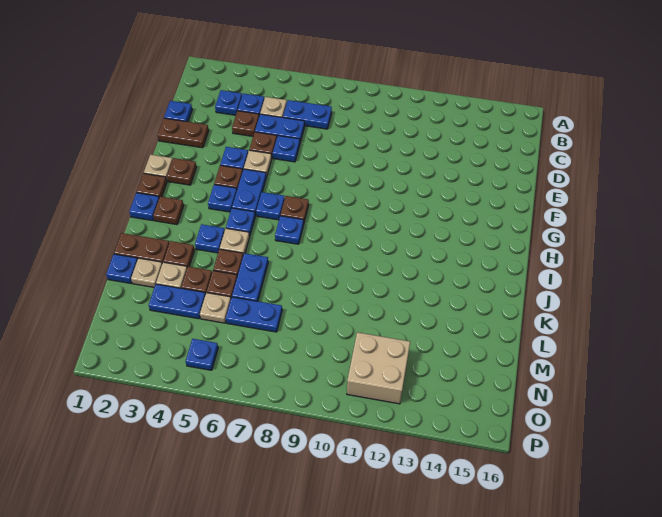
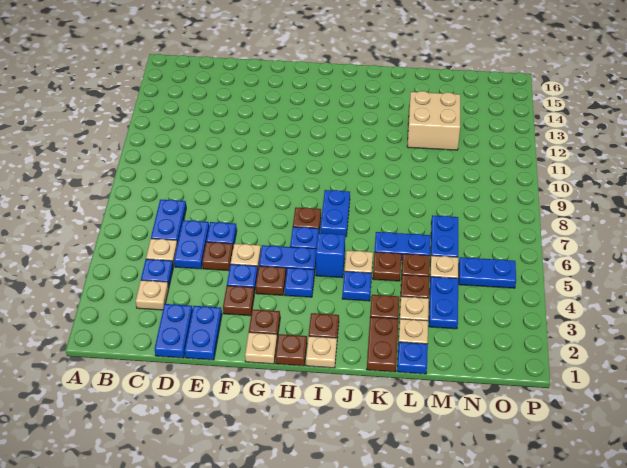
blue plate C3 level 1 -> tan plate C3 level 1
blue plate D1 level 1 -> blue plate D1:D2 level 1
brown plate D4 level 1 -> brown plate F3 level 1
brown plate E1:E2 level 1 -> blue plate E1:E2 level 1
blue plate I1 level 1 -> tan plate I1 level 1
blue plate I5 level 1 -> blue brick I5 level 1
blue plate I7 level 1 -> blue plate I7:I8 level 1
tan brick N11:O12 level 1 -> tan brick L12:M13 level 1
blue plate O5 level 1 -> blue plate N5:O5 level 1

